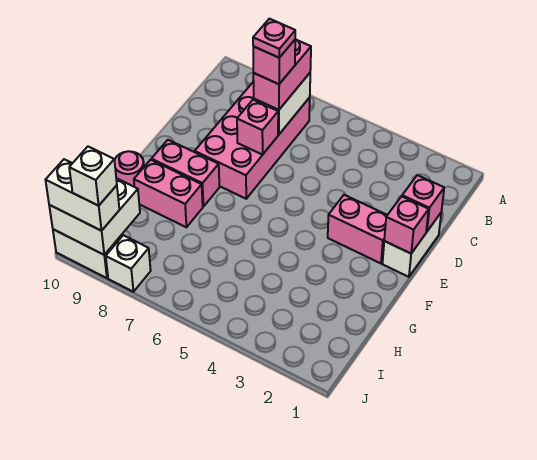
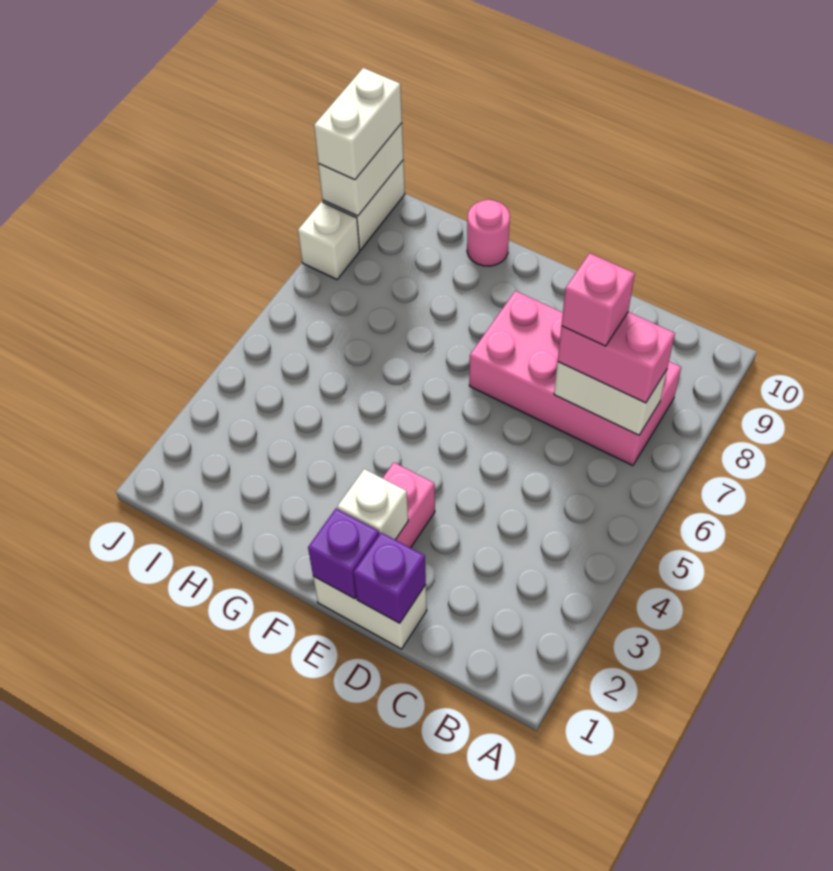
pink plate C7 level 5 -> none
pink brick D1 level 2 -> purple brick D1 level 2
pink brick D7 level 2 -> none
pink brick E1 level 2 -> purple brick E1 level 2
pink brick F8:F9 level 1 -> none
pink brick G8:G9 level 1 -> none
white brick I9:J10 level 2 -> white brick J9:J10 level 2
white brick J9 level 4 -> white brick E2 level 2

